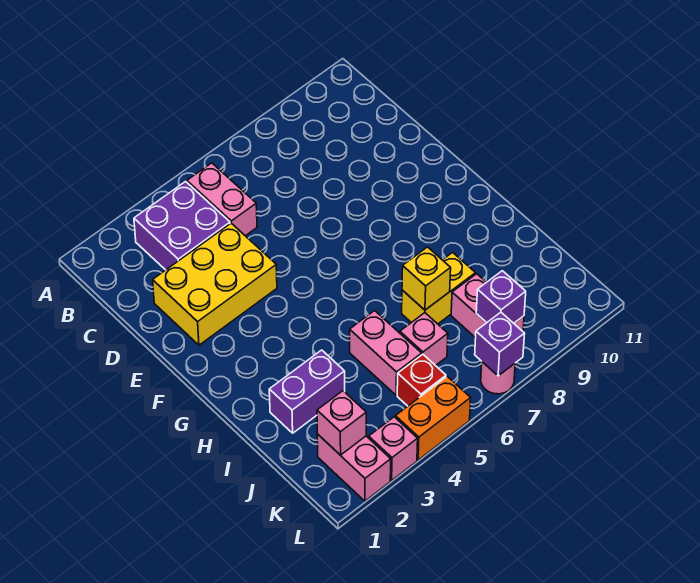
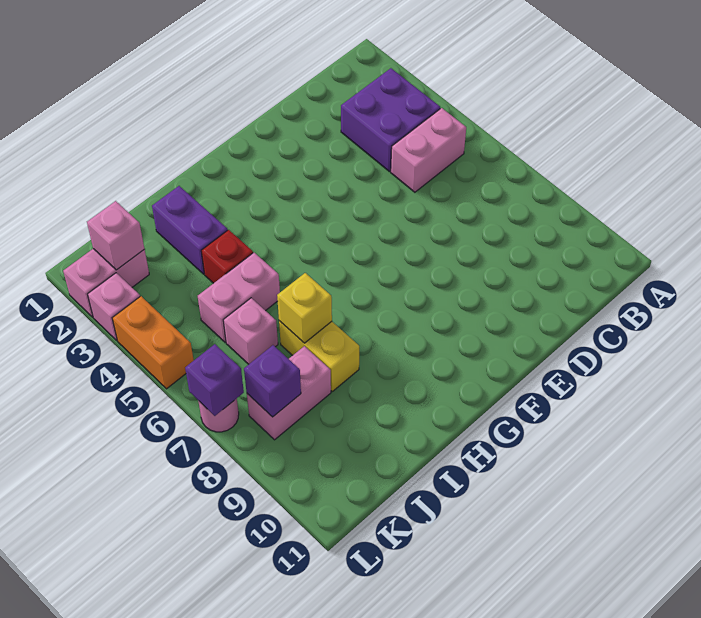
yellow brick D2:E4 level 1 -> none
red brick K5 level 1 -> red brick I4 level 1

